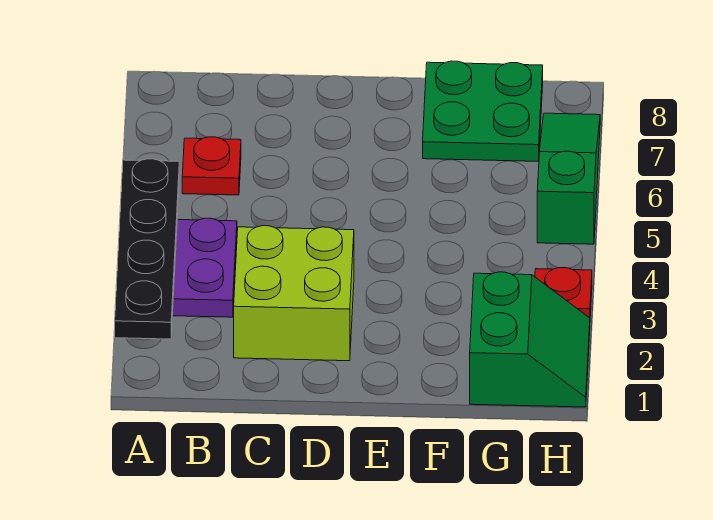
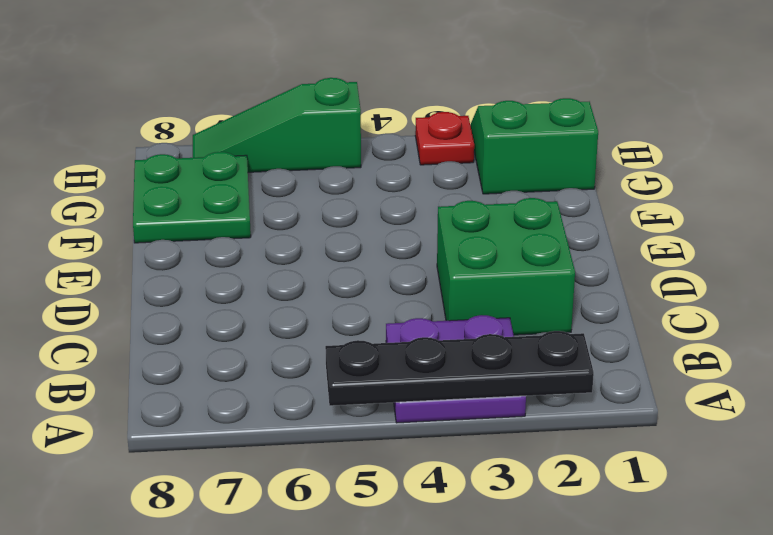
red plate B6 level 1 -> none
lime brick C2:D3 level 1 -> green brick C2:D3 level 1

